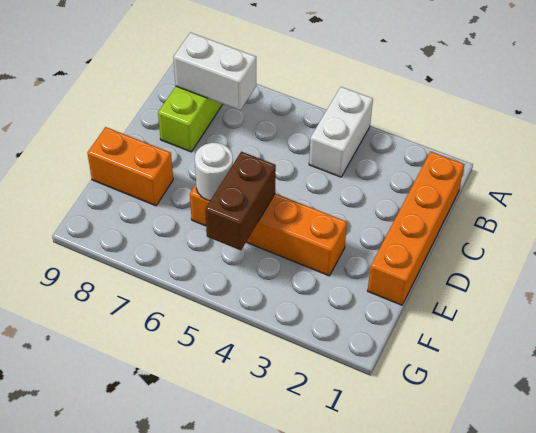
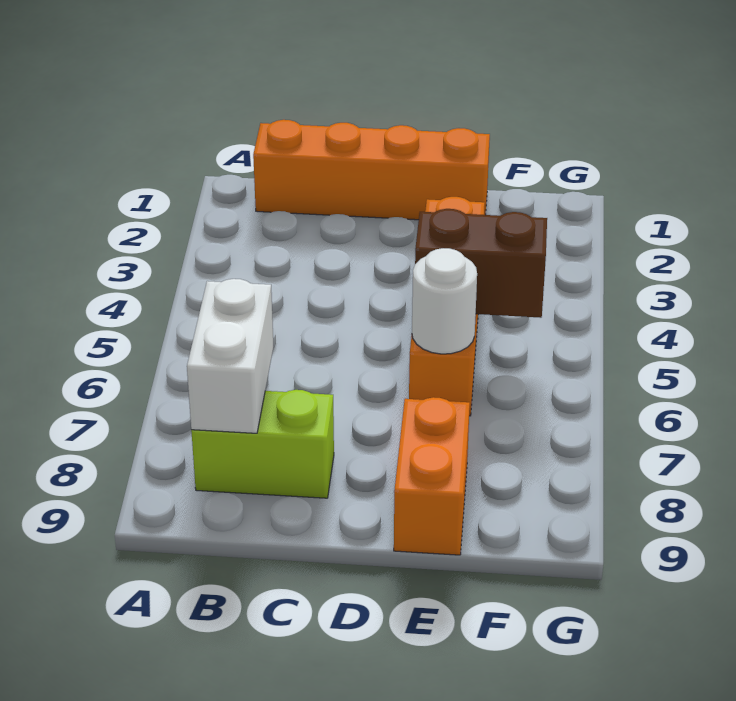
white brick A4:B4 level 1 -> none

